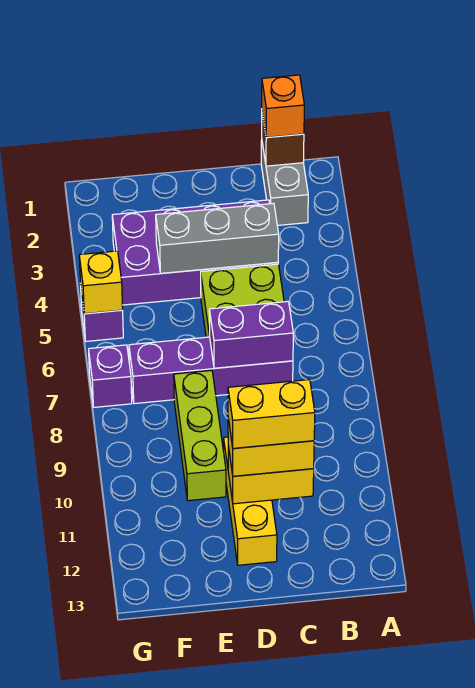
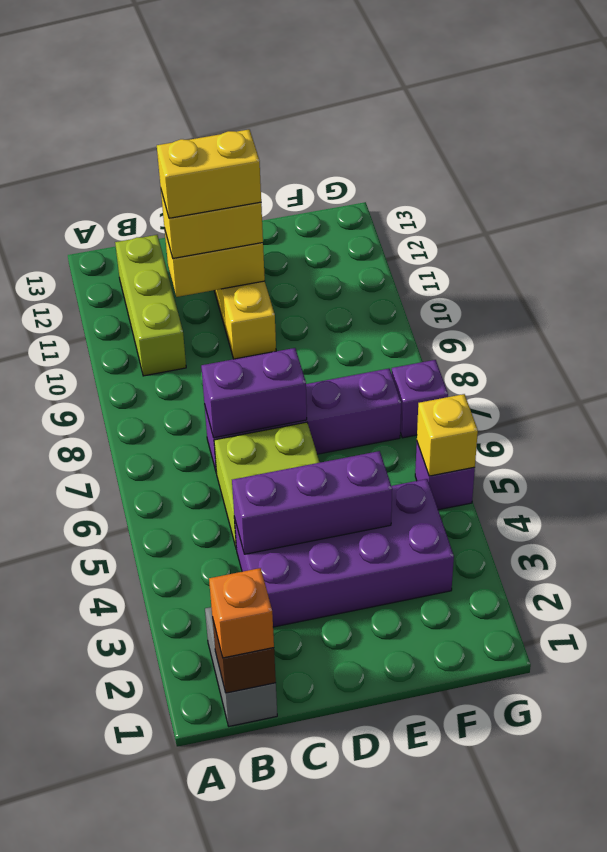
grey brick C4:E4 level 2 -> purple brick C4:E4 level 2
lime brick E8:E10 level 1 -> lime brick B10:B12 level 1

